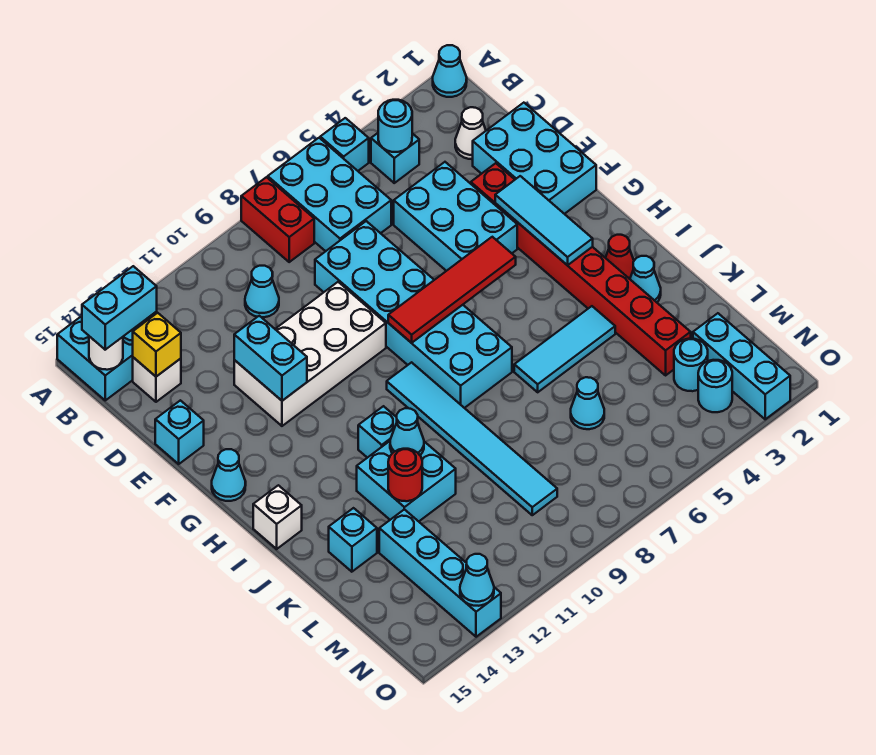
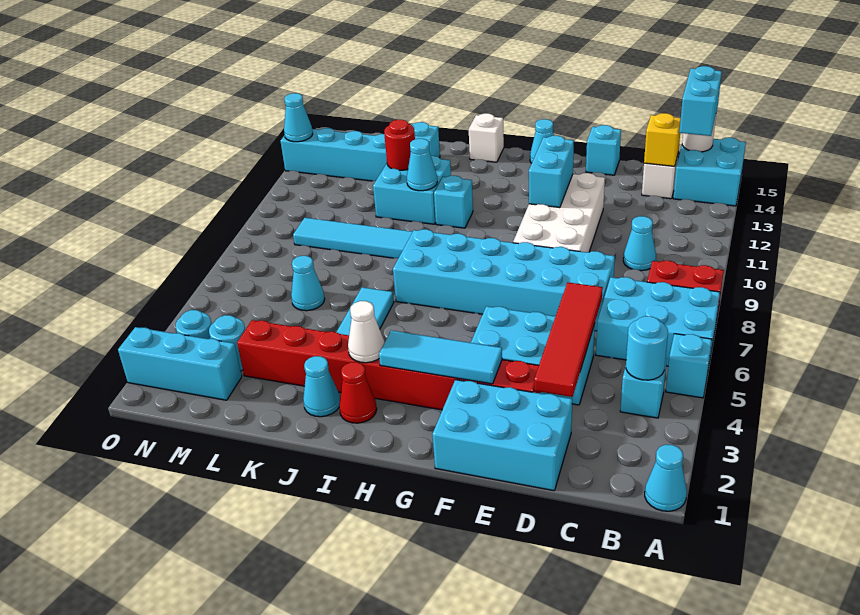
white cone C2 level 1 -> white cone I3 level 2
cyan brick E12:F12 level 2 -> cyan brick F11:F12 level 2
red tile G5:G8 level 2 -> red tile D3:D6 level 2

